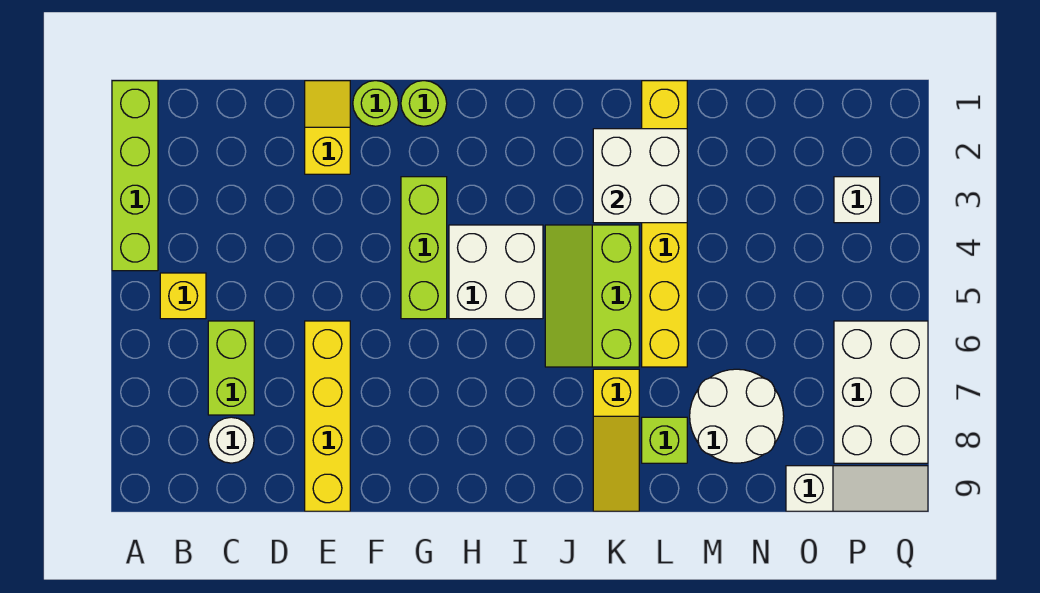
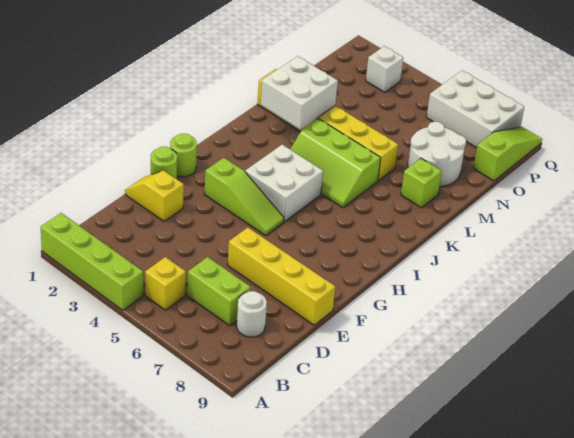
lime brick G3:G5 level 1 -> lime slope G3:G5 level 1 top 3
yellow slope K7:K9 level 1 top 7 -> none
white slope O9:Q9 level 1 top O -> lime slope O9:Q9 level 1 top O

